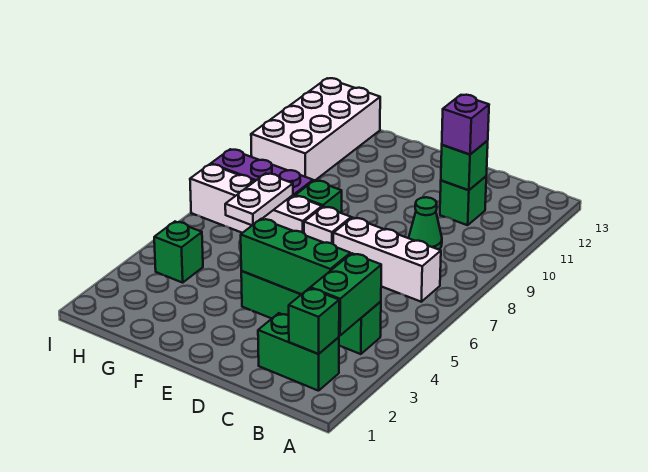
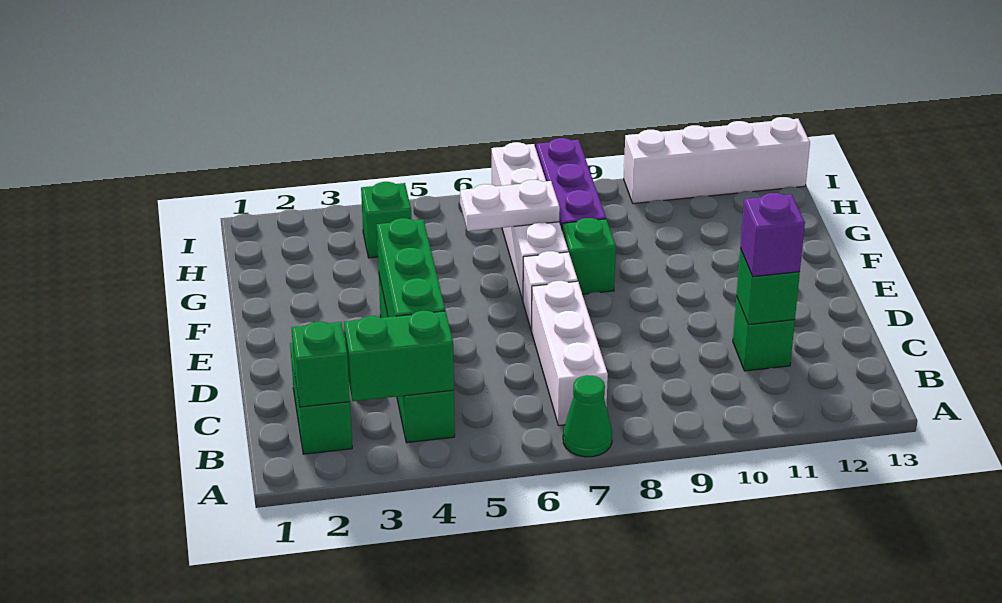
green cone C9 level 1 -> green cone A7 level 1
white brick H10:I13 level 1 -> white brick I10:I13 level 1

